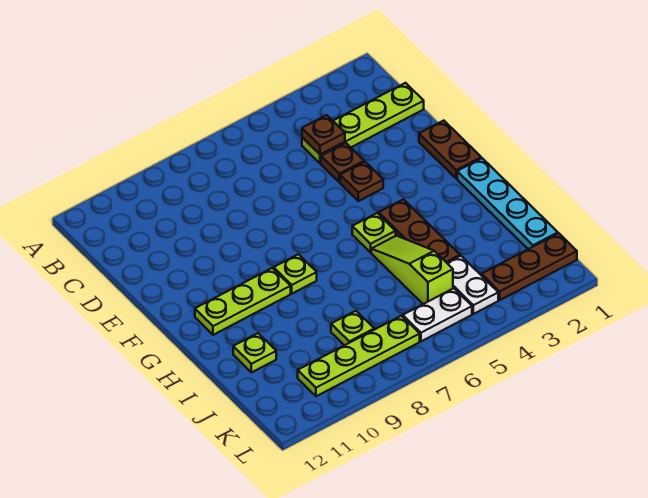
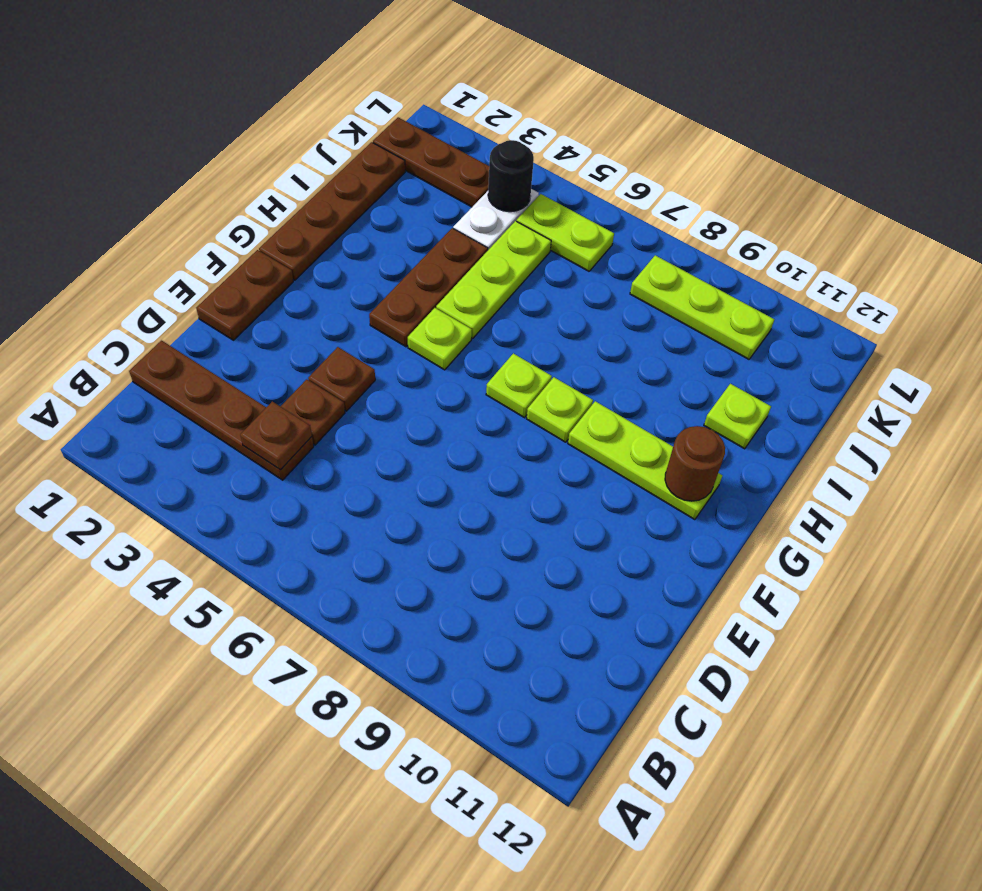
lime plate C1:C4 level 1 -> brown plate C1:C4 level 1
cyan plate G1:J1 level 1 -> brown plate G1:J1 level 1
none -> brown round brick G11 level 2
lime slope H5:J5 level 1 top J -> lime plate H5:J5 level 1
lime plate J8 level 1 -> lime plate G7 level 1
none -> black round brick K4 level 2
white plate K5:K6 level 1 -> lime plate K5:K6 level 1
lime plate K7:K10 level 1 -> lime plate K8:K10 level 1

